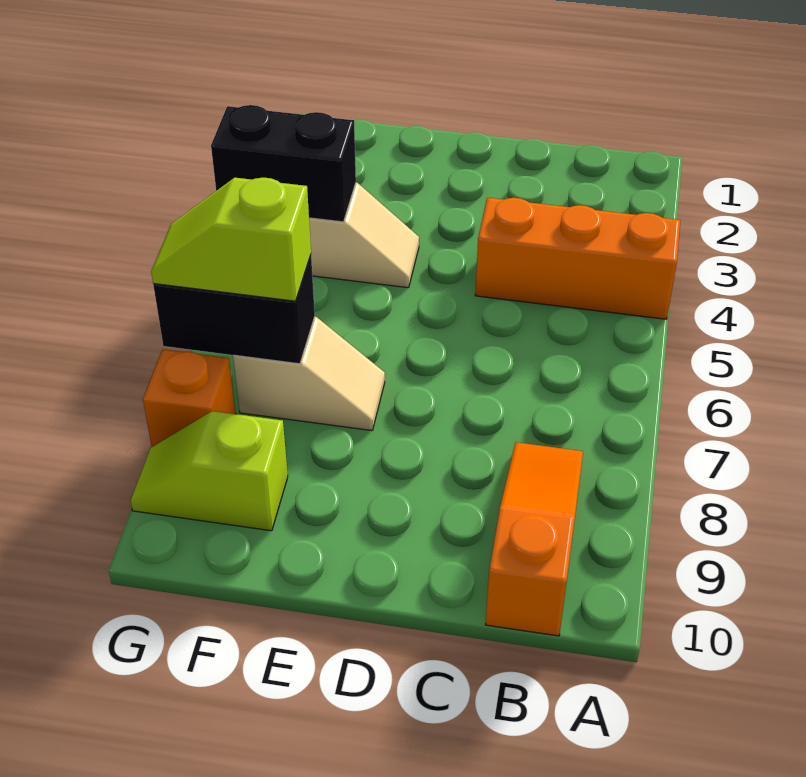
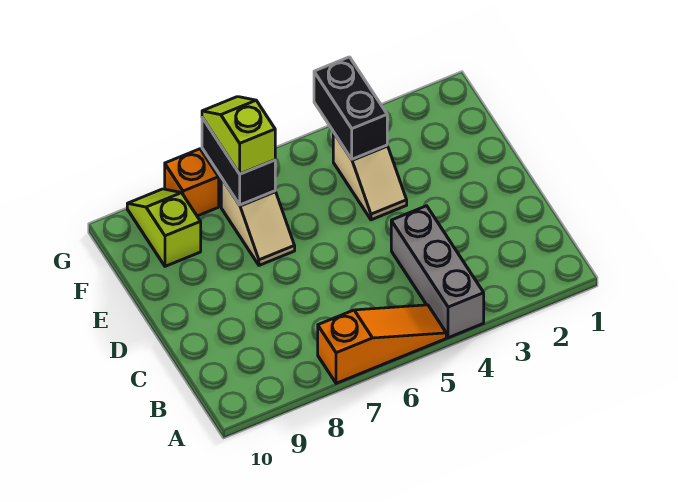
orange brick A4:C4 level 1 -> grey brick A4:C4 level 1
orange slope B8:B10 level 1 top 10 -> orange slope A5:A7 level 1 top 7

